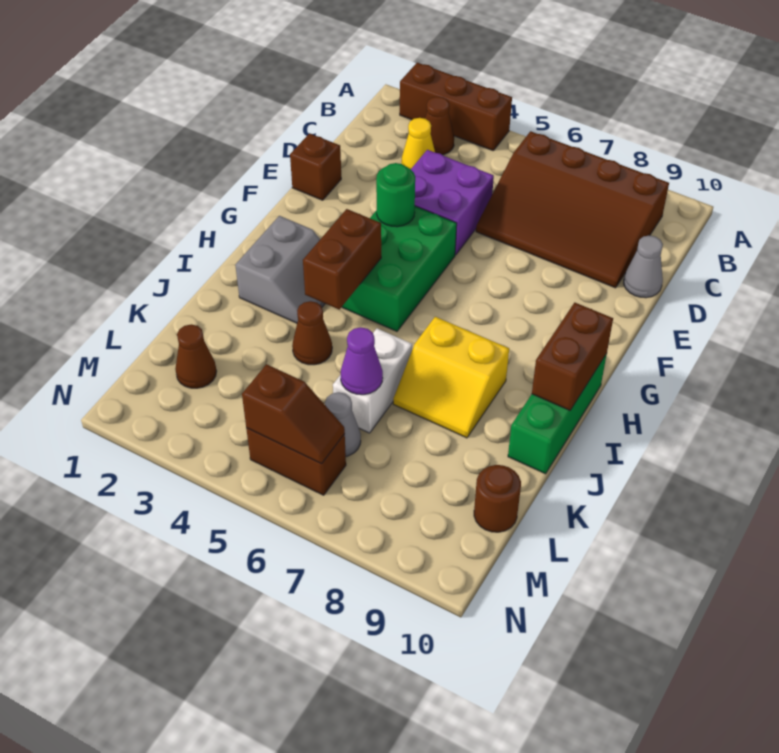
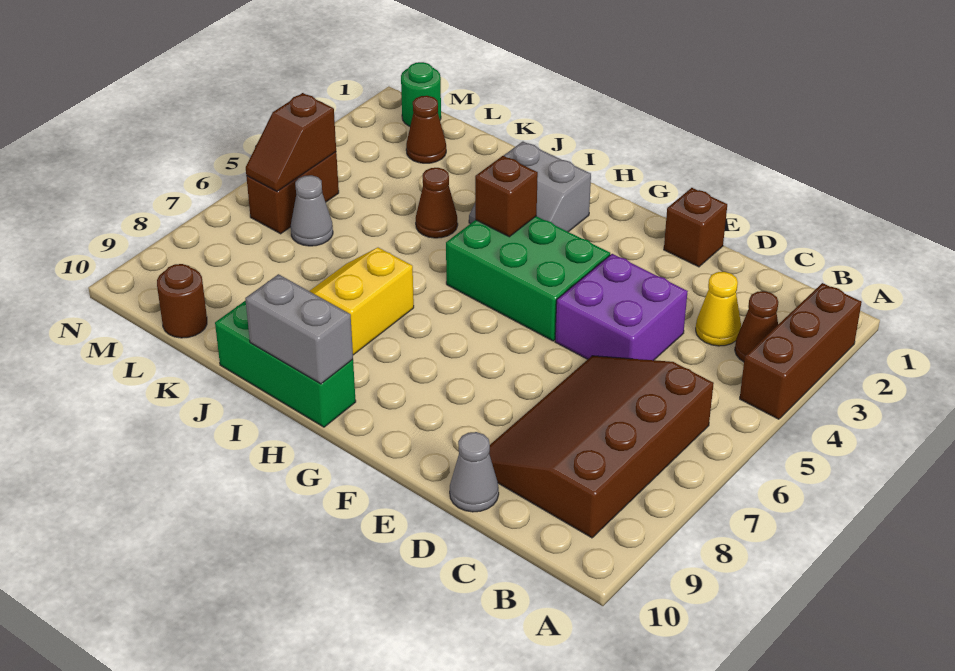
green round brick F4 level 2 -> green round brick M1 level 1
brown brick H4:I4 level 2 -> brown brick H4 level 2
brown brick H10:I10 level 2 -> grey brick H10:I10 level 2
white brick J6:K6 level 1 -> none
purple cone K6 level 2 -> none

